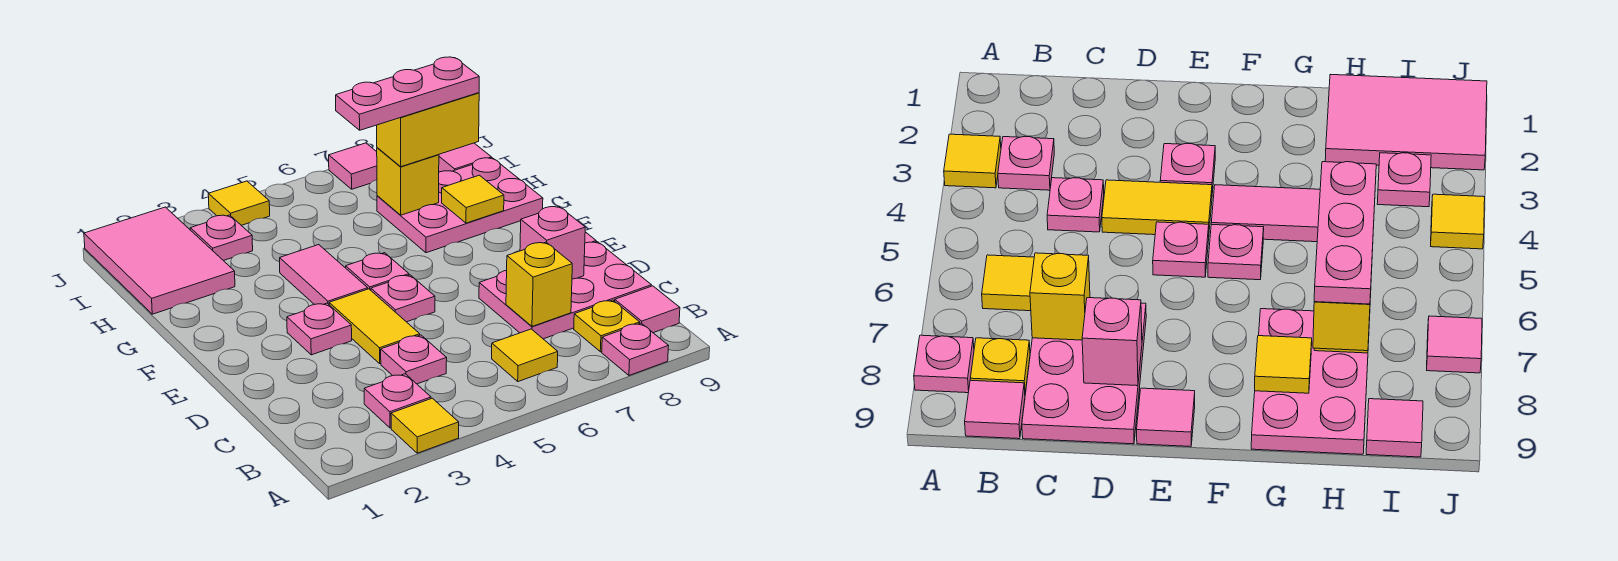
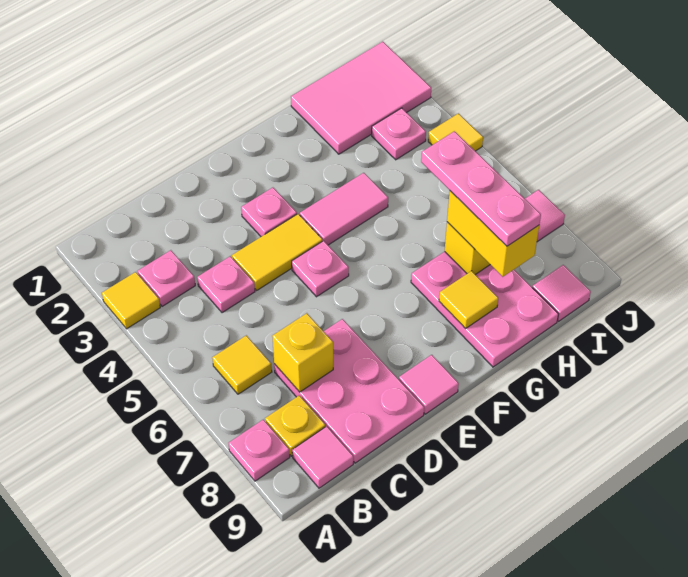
pink brick D8 level 2 -> none
pink plate F5 level 1 -> none

